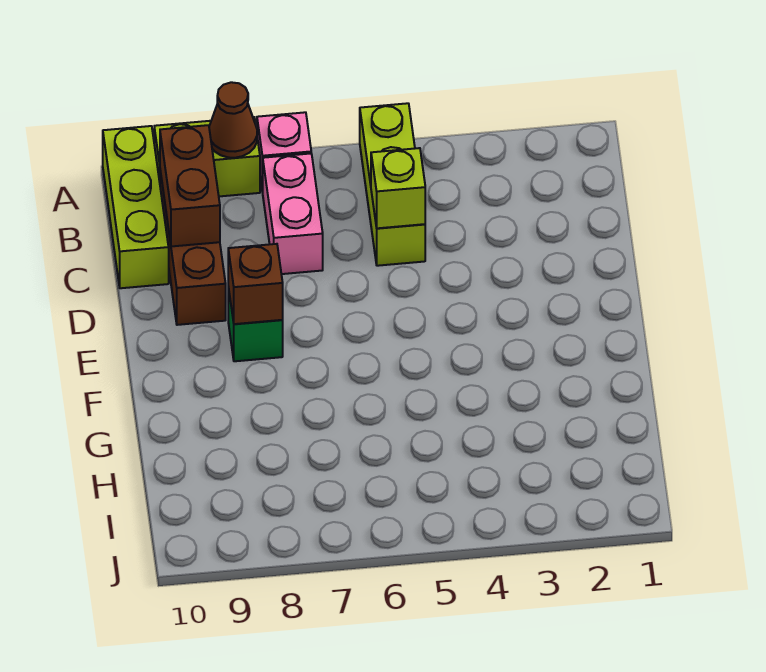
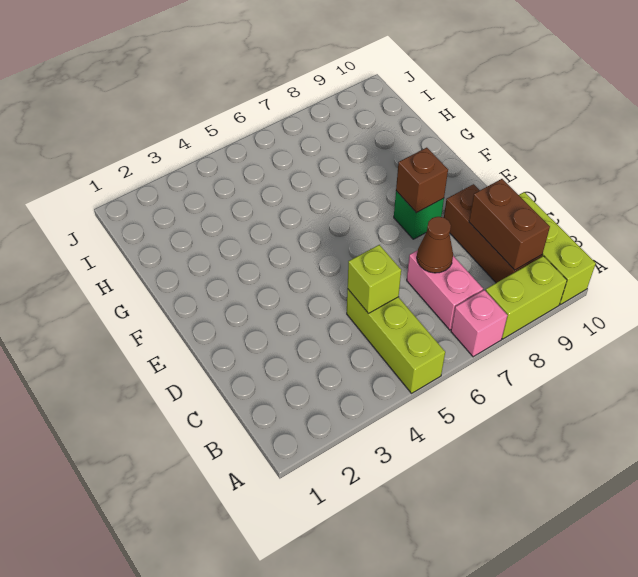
brown cone A8 level 2 -> brown cone C7 level 2

